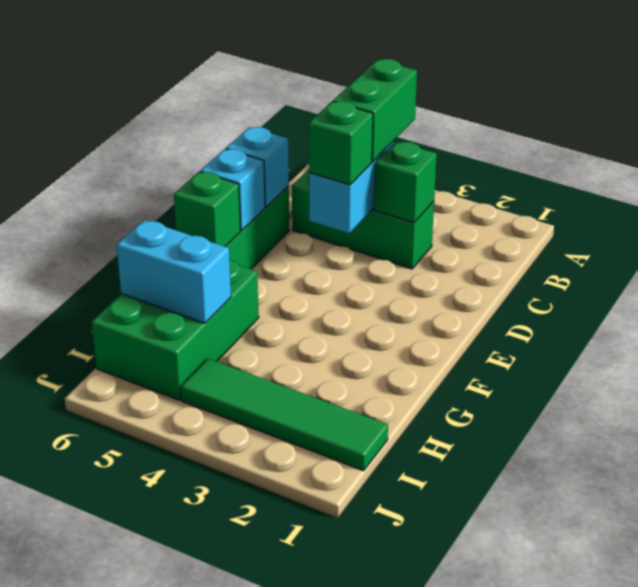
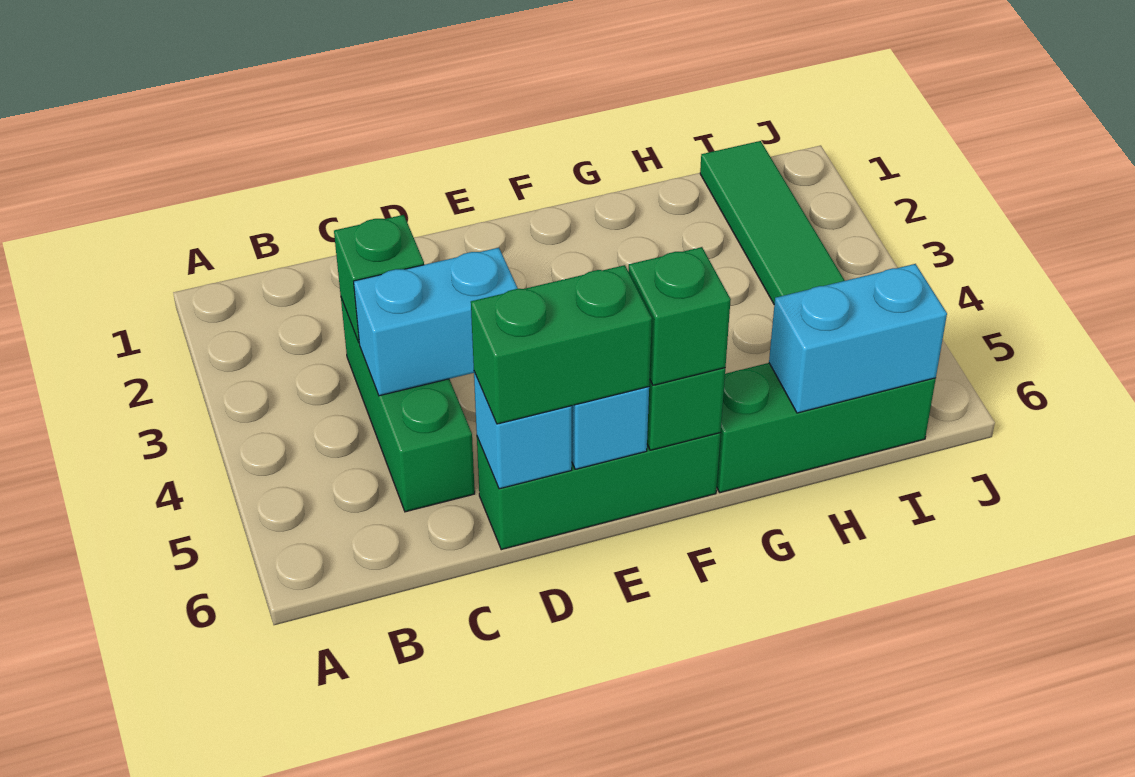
green brick B4:C4 level 3 -> green brick D6:E6 level 3
green brick D4 level 3 -> green brick F6 level 3
green brick G5:I6 level 1 -> green brick G6:I6 level 1
cyan brick H5:H6 level 2 -> cyan brick H6:I6 level 2

